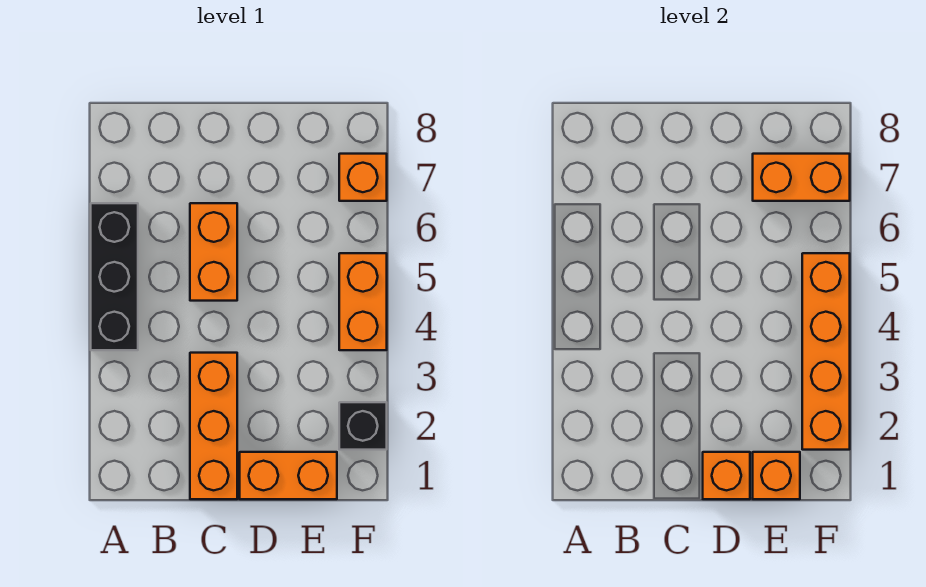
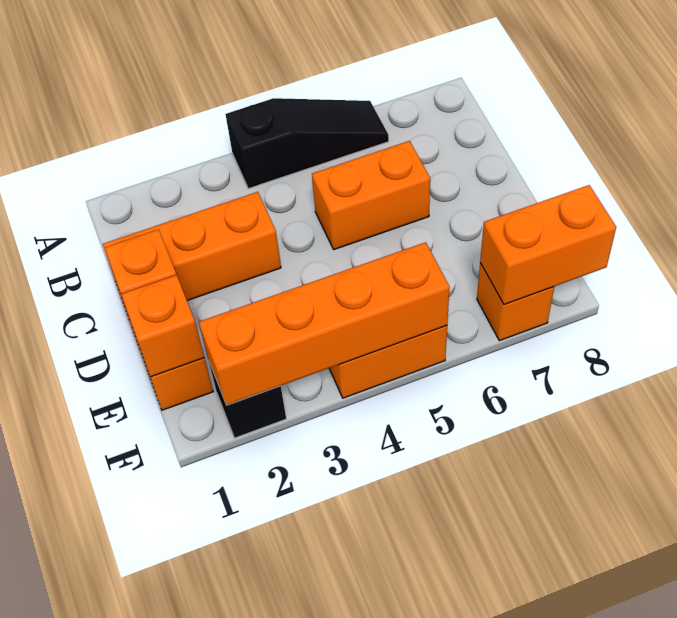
black brick A4:A6 level 1 -> black slope A4:A6 level 1 top 4
orange brick E7:F7 level 2 -> orange brick F7:F8 level 2

